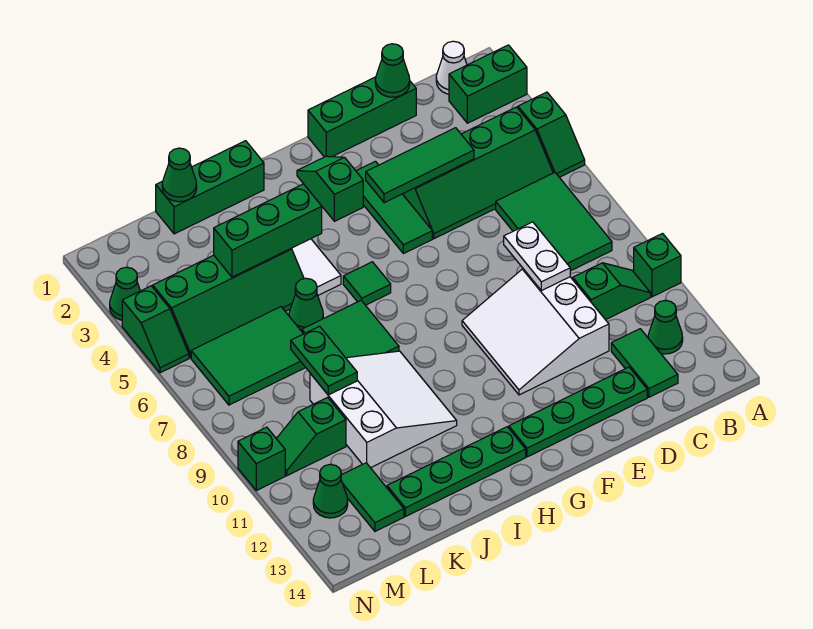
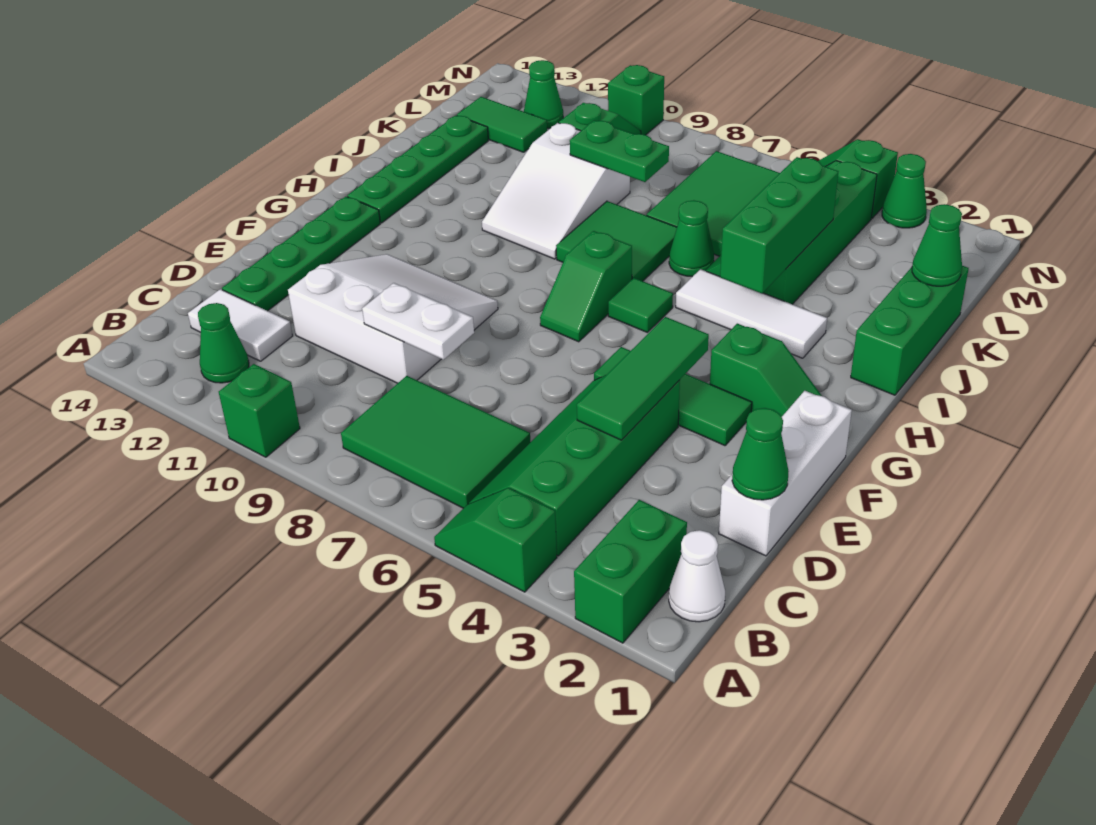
green slope B10:C10 level 1 top C -> green slope G7:H7 level 1 top H
green tile C12:C13 level 1 -> white tile C12:C13 level 1
green brick D1:F1 level 1 -> white brick D1:F1 level 1
white slope I9:K11 level 1 top K -> white slope I9:K10 level 1 top K

